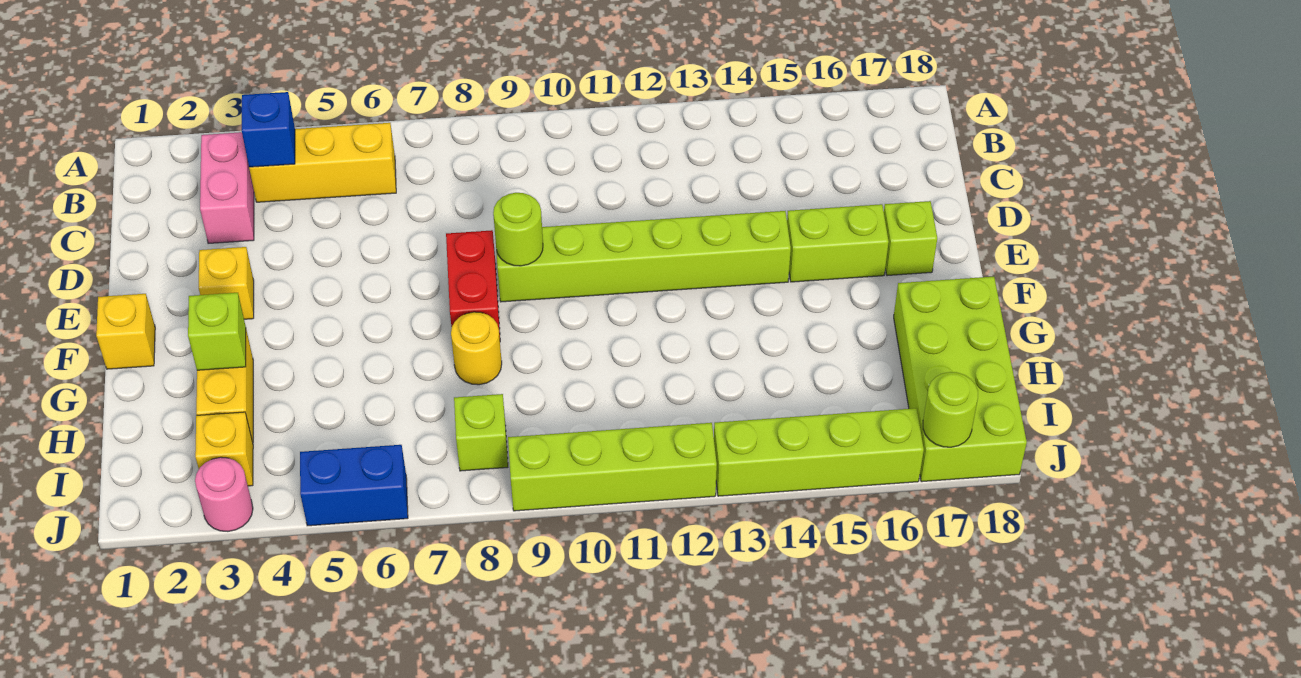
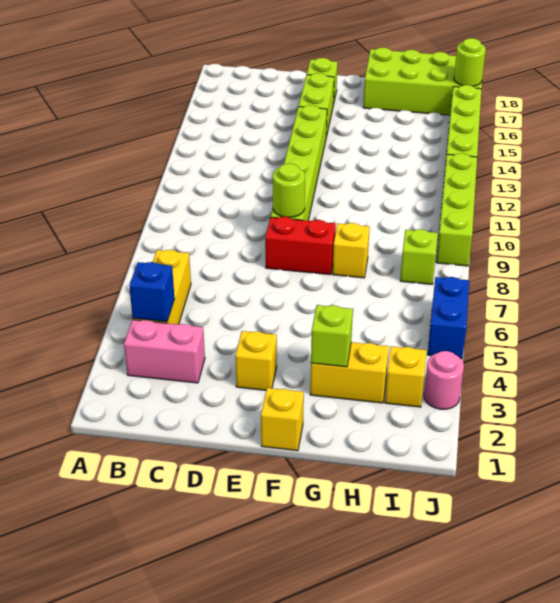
yellow round brick G8 level 1 -> yellow brick G8 level 1

